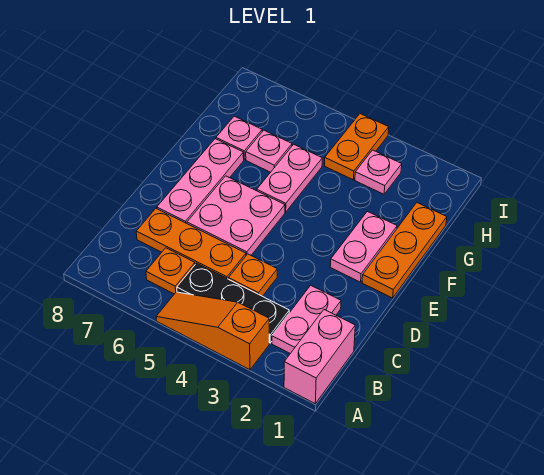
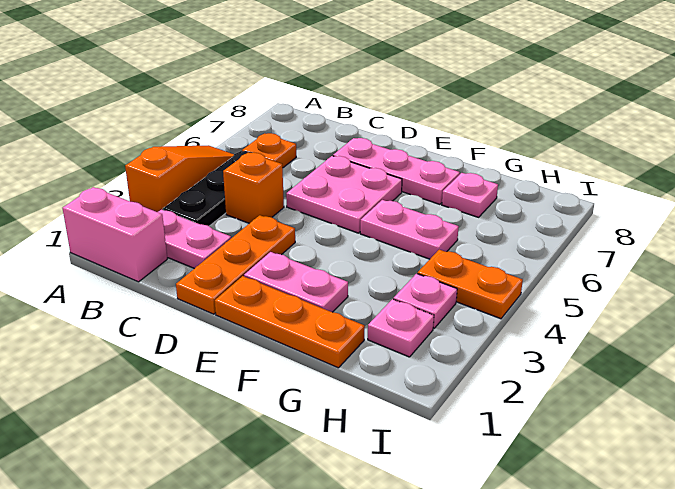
orange plate C4 level 1 -> orange brick C4 level 1
orange plate C5:C7 level 1 -> orange plate D1:D3 level 1
pink plate G6 level 1 -> pink plate H2 level 1

